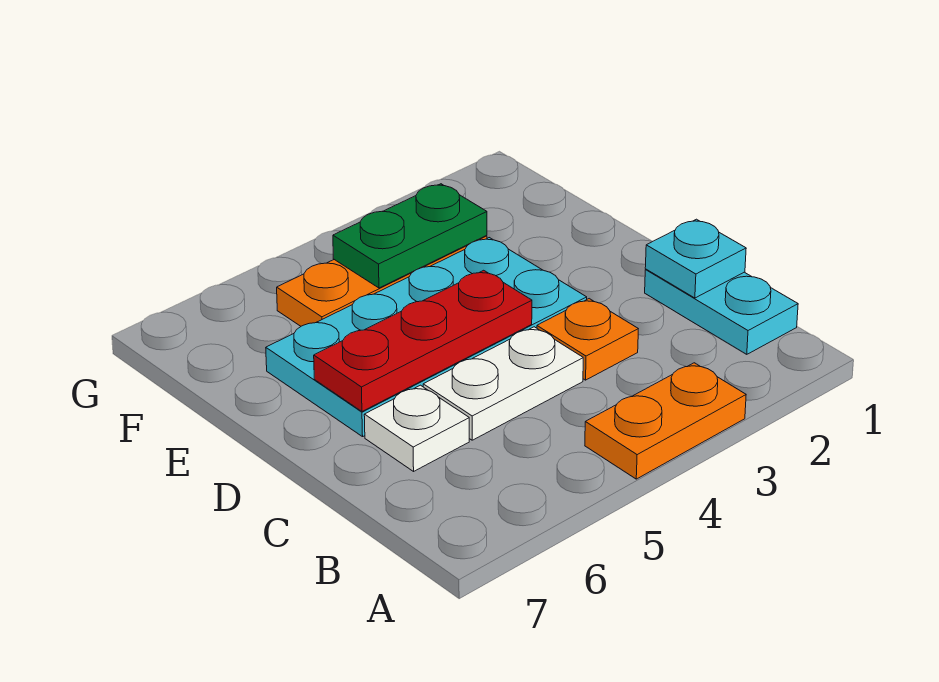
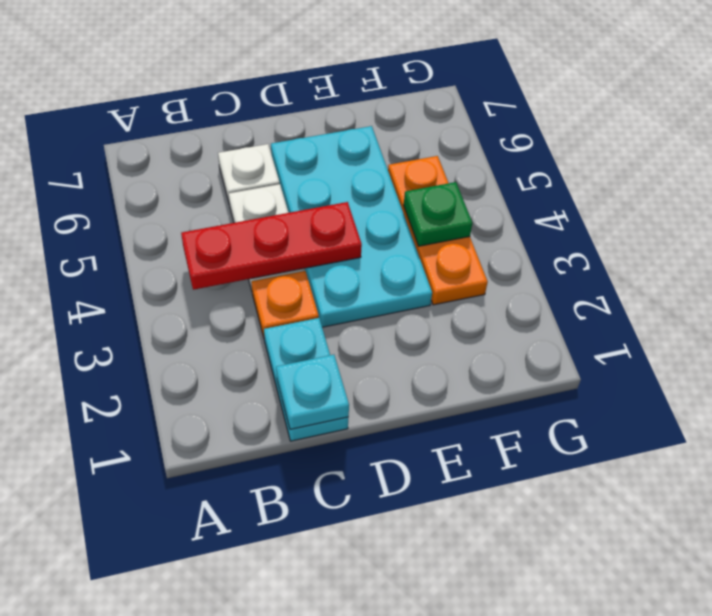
orange plate A3:A4 level 1 -> none
cyan plate B1:C1 level 1 -> cyan plate C1:C2 level 1
red plate D4:D6 level 2 -> red plate B4:D4 level 2
green plate F3:F4 level 2 -> green plate F4 level 2

